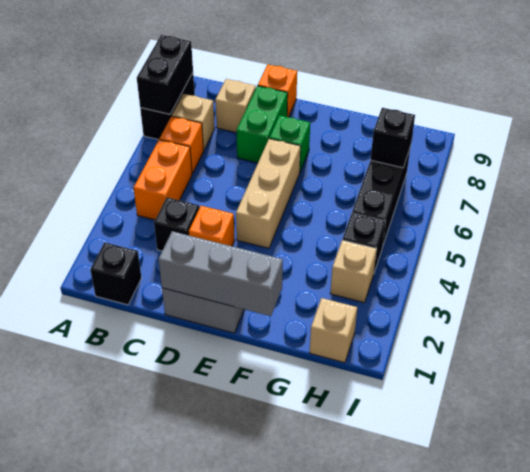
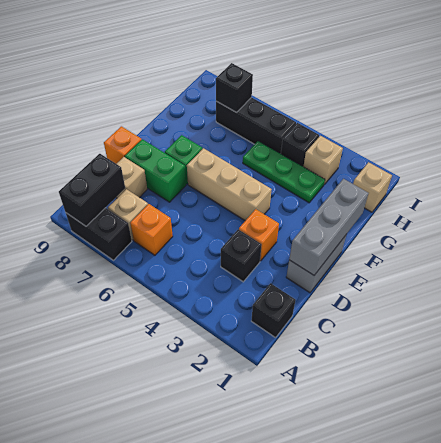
black brick A7:A8 level 2 -> black brick A8:B8 level 2
orange brick B4:B5 level 1 -> none
none -> green plate G3:G5 level 1

